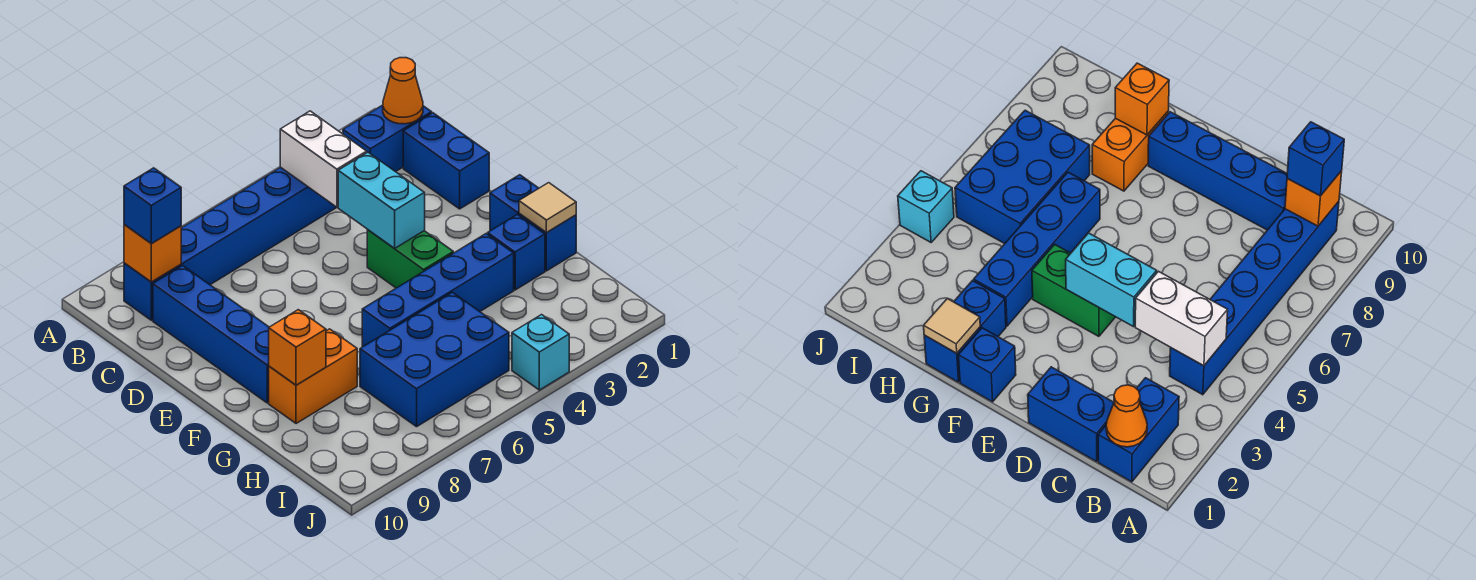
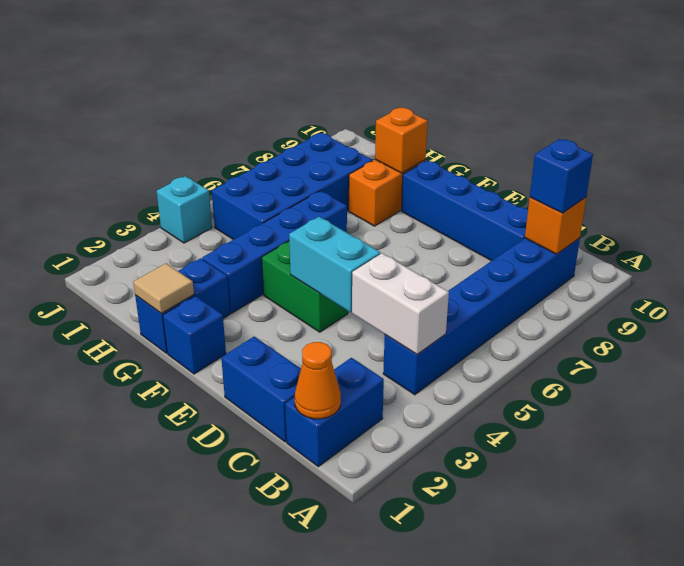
blue brick H5:I7 level 1 -> blue brick H5:I8 level 1

